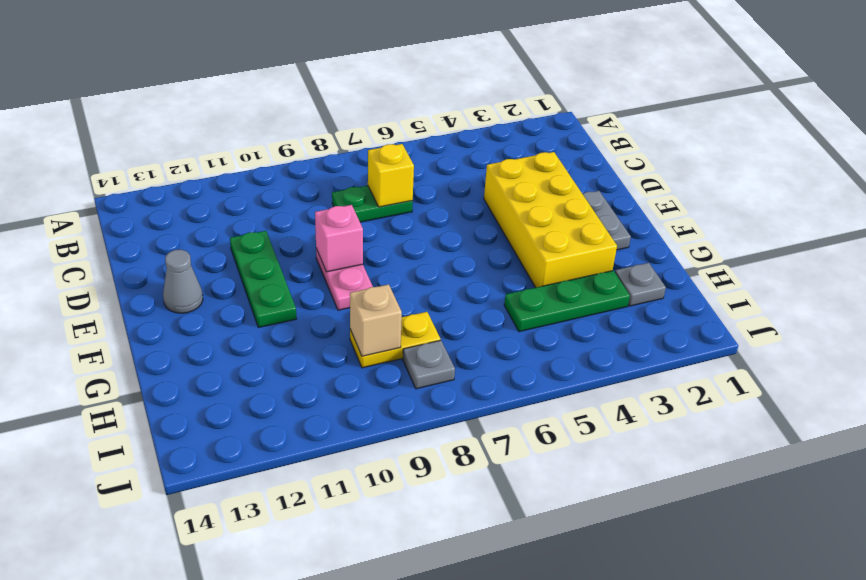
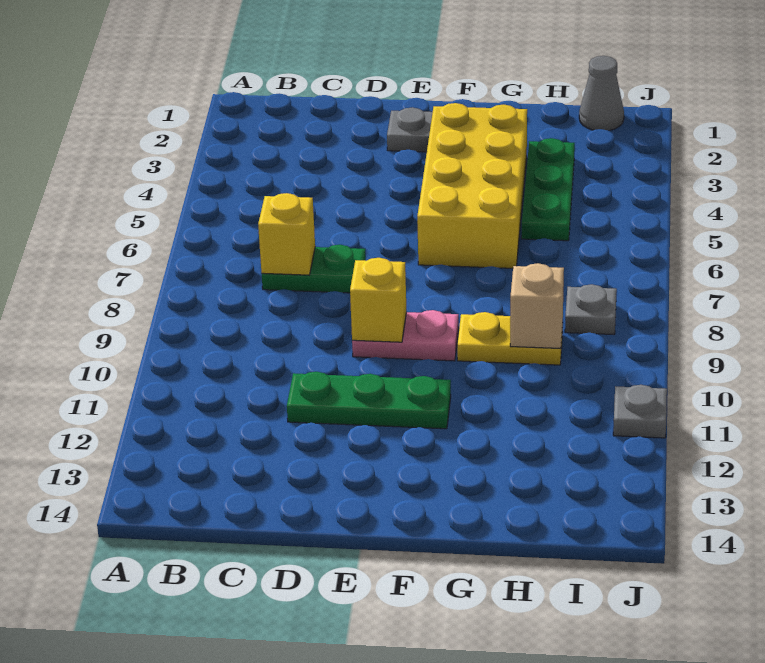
green plate C7:C8 level 1 -> green plate C7:D7 level 1
yellow brick D3:G4 level 1 -> yellow brick F3:G6 level 1
pink brick E9 level 2 -> yellow brick E9 level 2
grey cone E13 level 1 -> grey cone I1 level 1
grey plate H2 level 1 -> grey plate J11 level 1
yellow plate H8:H9 level 1 -> yellow plate G9:H9 level 1

